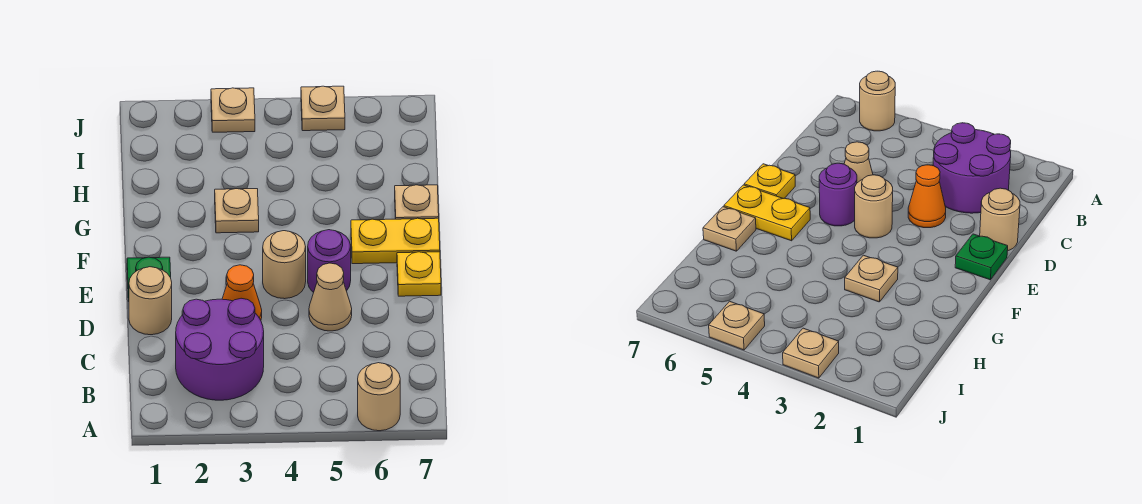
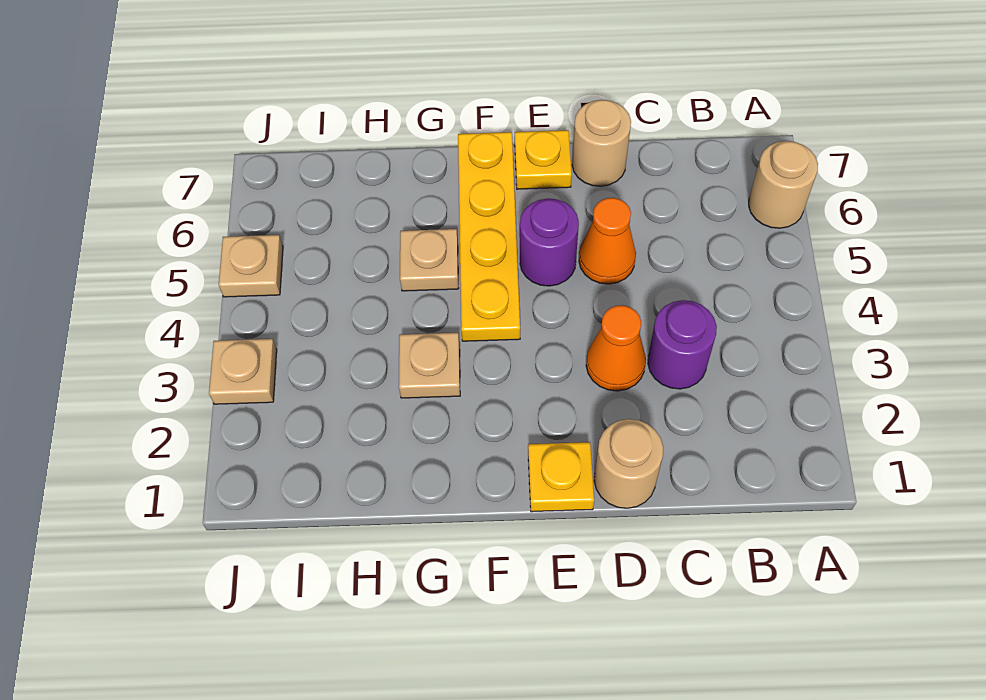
purple round brick B2:C3 level 1 -> purple round brick C3 level 1
tan cone D5 level 1 -> orange cone D5 level 1
green plate E1 level 1 -> yellow plate E1 level 1
tan round brick E4 level 1 -> tan round brick D7 level 1
yellow plate F6:F7 level 1 -> yellow plate F4:F7 level 1
tan plate G7 level 1 -> tan plate G5 level 1

